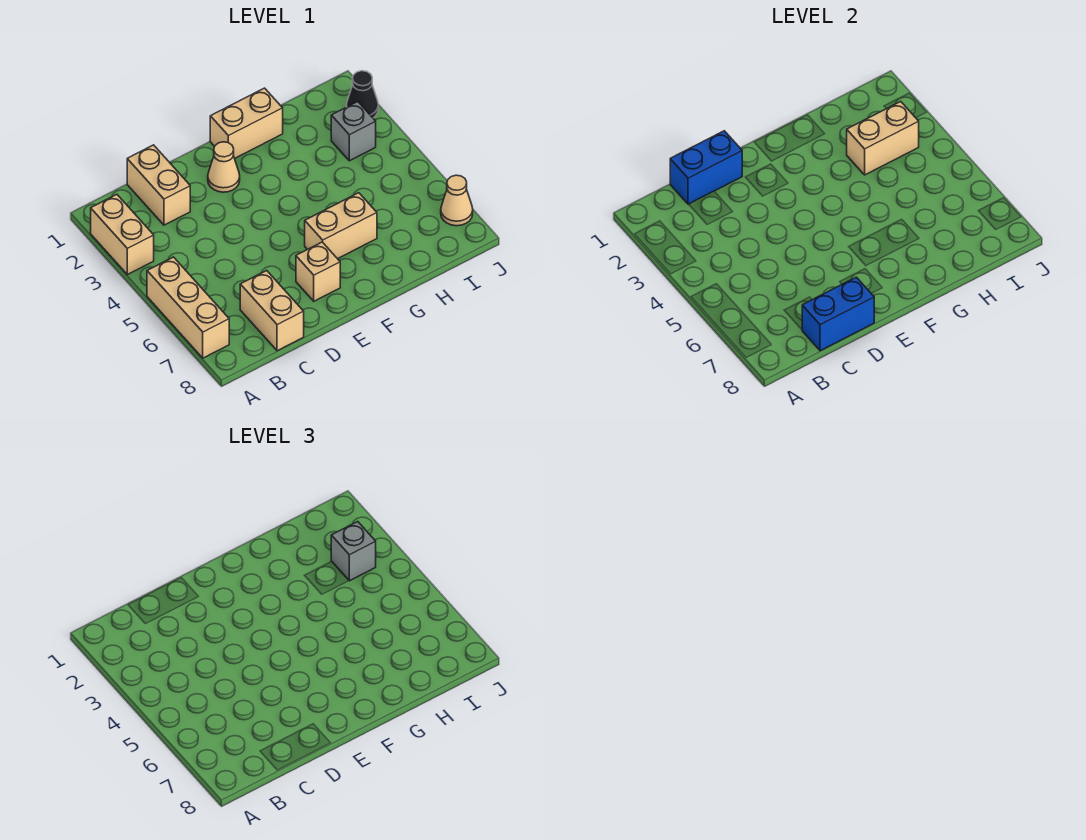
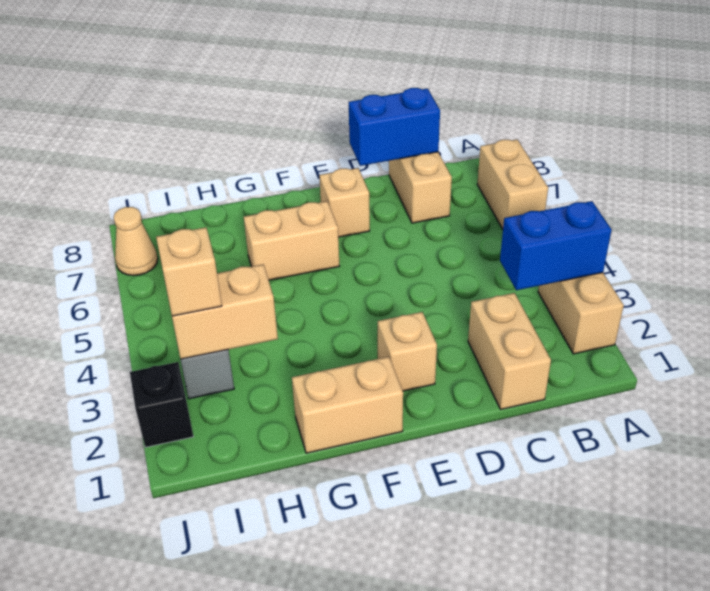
tan brick A5:A7 level 1 -> tan brick A6:A7 level 1
blue brick C1:D1 level 2 -> blue brick A3:B3 level 2
tan cone E2 level 1 -> tan brick E2 level 1
grey brick I3 level 3 -> tan brick I3 level 3
black cone J2 level 1 -> black brick J2 level 1

